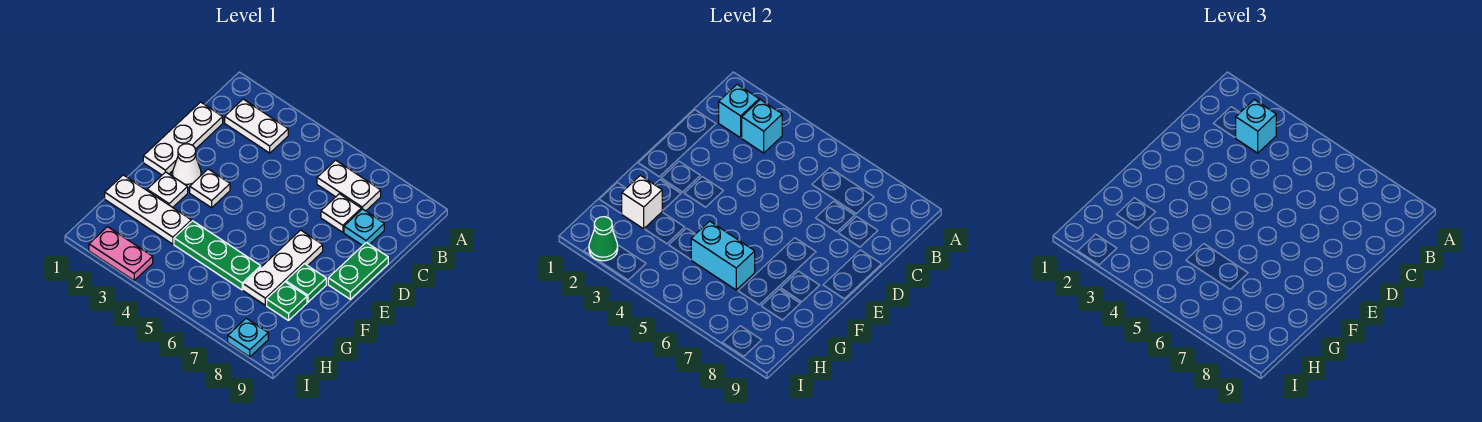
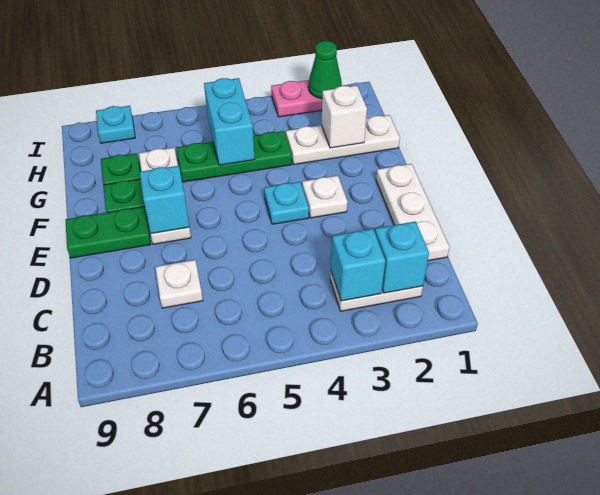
cyan brick B3 level 3 -> cyan brick E7 level 2
white plate B6:B7 level 1 -> none
cyan plate C8 level 1 -> cyan plate E4 level 1
green plate D9:E9 level 1 -> green plate E8:E9 level 1
white cone E2 level 1 -> none
white plate F2 level 1 -> none
cyan brick G5:G6 level 2 -> cyan brick G5:H5 level 2

